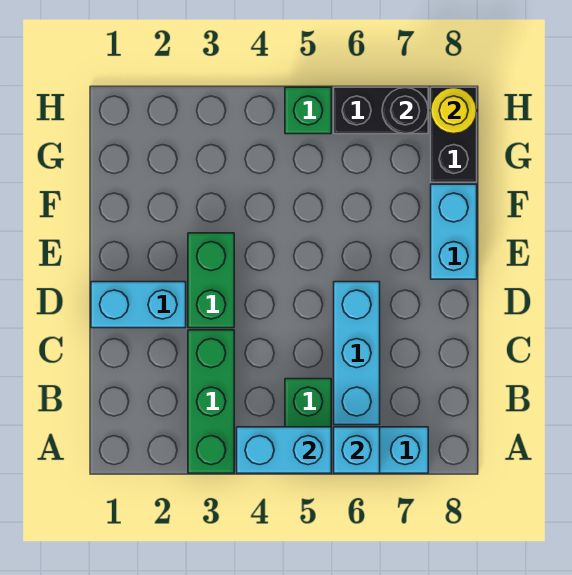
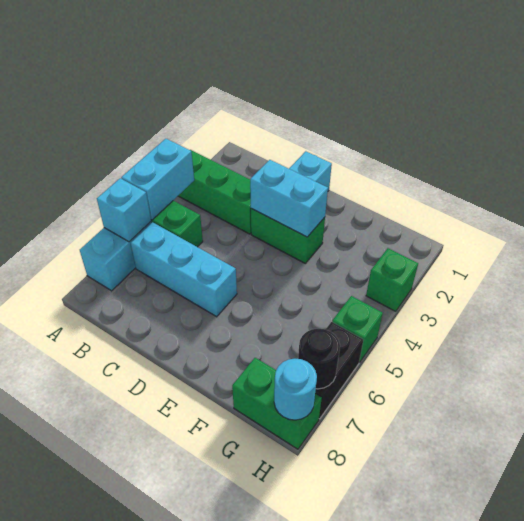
cyan brick E8:F8 level 1 -> cyan brick D3:E3 level 2
black brick G8:H8 level 1 -> green brick G8:H8 level 1
none -> green brick H3 level 1
yellow round brick H8 level 2 -> cyan round brick H8 level 2

